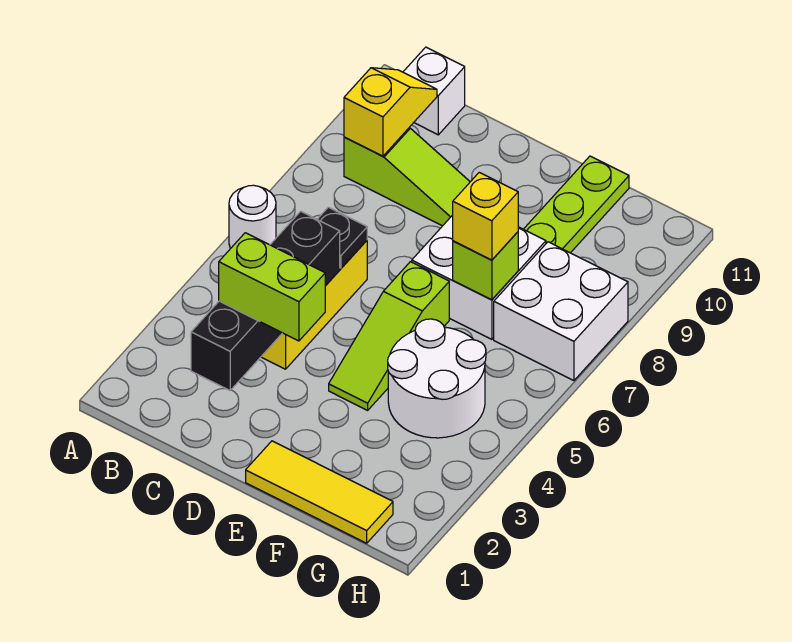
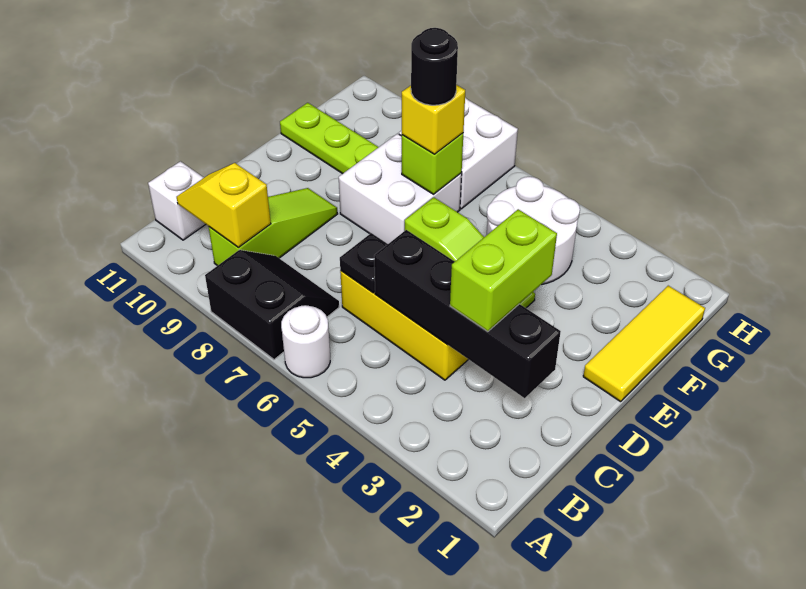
none -> black slope A7:B8 level 1 top A
none -> black round brick F7 level 4

